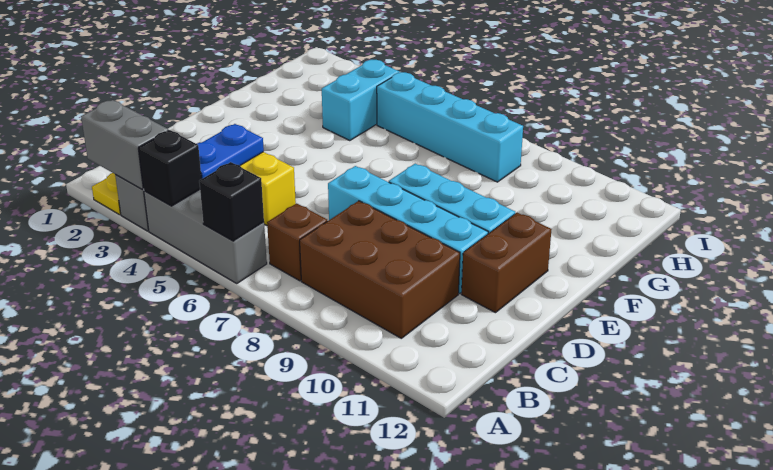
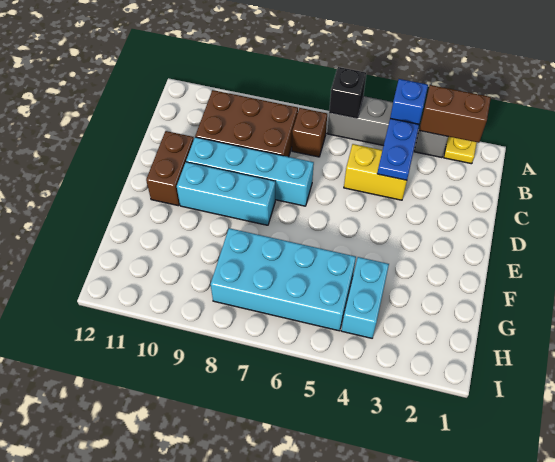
grey brick A2:A3 level 2 -> brown brick A2:A3 level 2
black brick A4 level 2 -> blue brick A4 level 2
cyan brick H5:H8 level 1 -> cyan brick G5:H8 level 1

